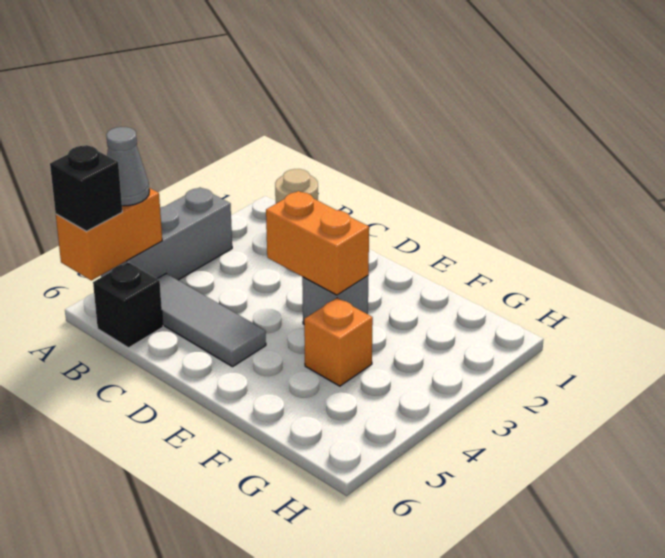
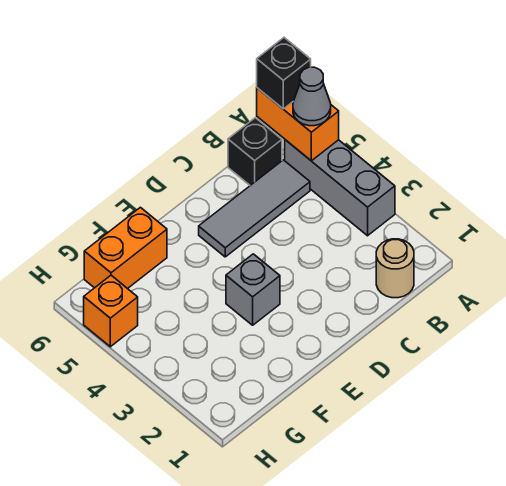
orange brick D3:E3 level 2 -> orange brick F6:G6 level 1
orange brick F4 level 1 -> orange brick H5 level 1

